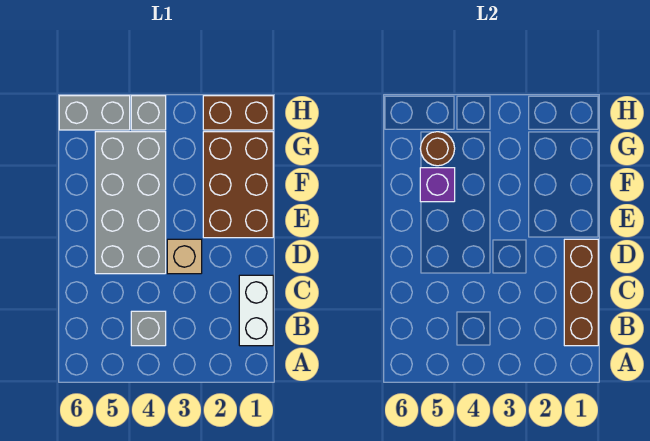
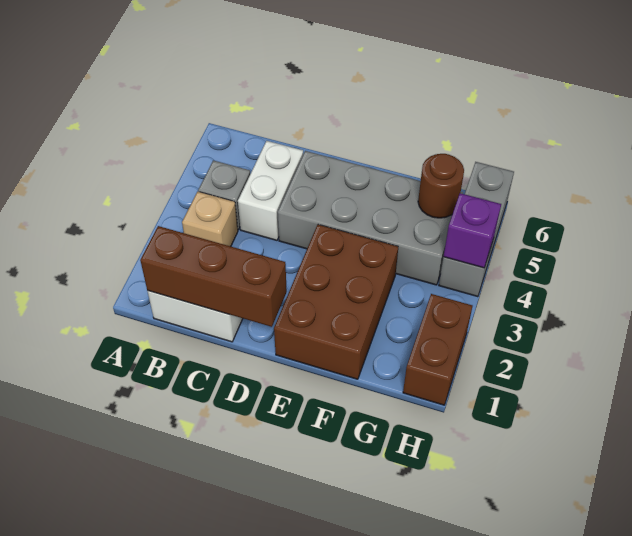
none -> white brick C4:C5 level 1
tan brick D3 level 1 -> tan brick B3 level 1
brown brick E1:G2 level 1 -> brown brick E1:F3 level 1
purple brick F5 level 2 -> purple brick H4 level 2

